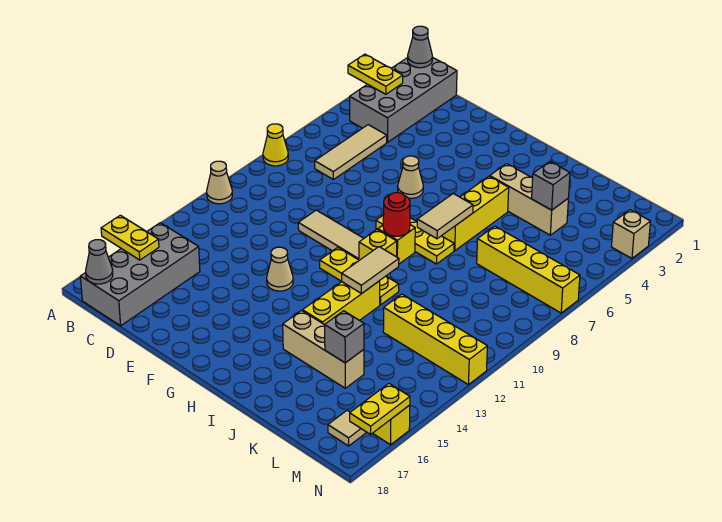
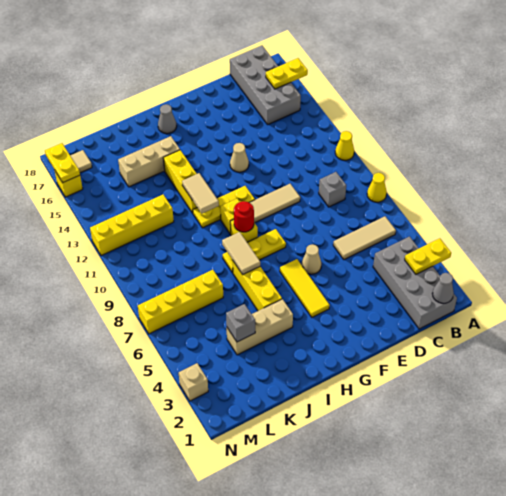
tan cone A11 level 1 -> yellow cone A11 level 1
grey cone B18 level 2 -> grey cone H17 level 1
tan tile C5:C7 level 1 -> tan tile B6:D6 level 1
none -> yellow tile G4:G6 level 1
grey brick K15 level 2 -> grey brick C9 level 1

